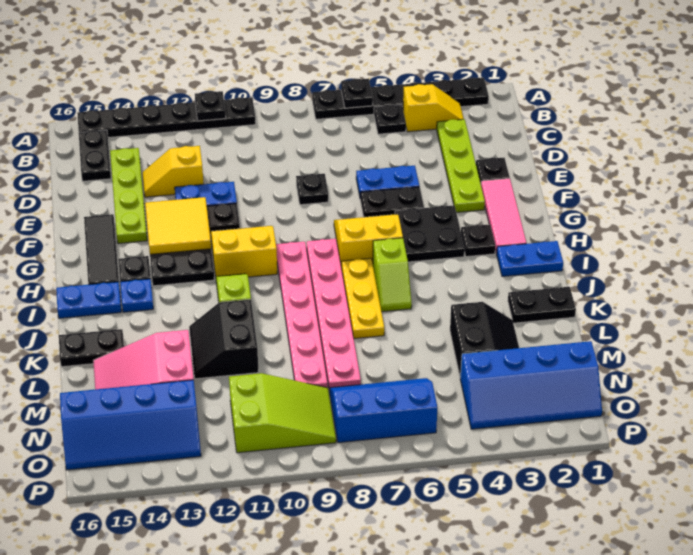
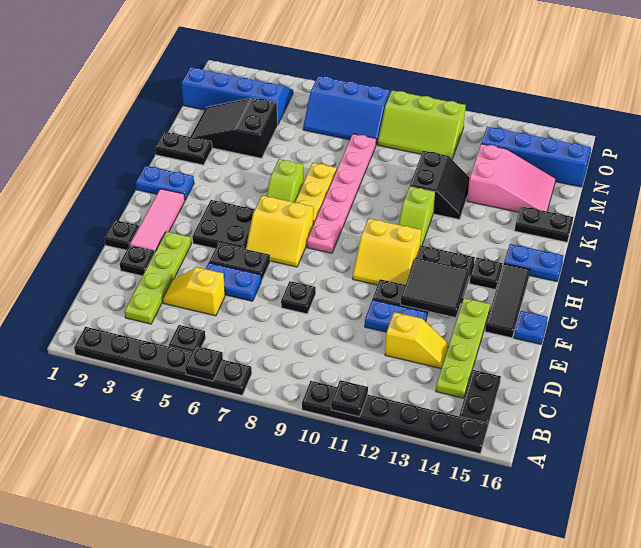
yellow slope B3:B4 level 1 top 4 -> yellow slope D4:D5 level 1 top 5
yellow tile F12:G13 level 2 -> black tile F12:G13 level 2
black plate H3 level 1 -> black plate F1 level 1
pink plate H9:M9 level 1 -> none
lime slope I6:J6 level 1 top I -> lime slope I6:J6 level 1 top J
blue plate I14 level 1 -> blue plate F16 level 1
black slope L3:M4 level 1 top 4 -> black slope L2:M4 level 1 top 4
lime slope N9:O11 level 1 top 11 -> lime slope N9:O11 level 1 top O

